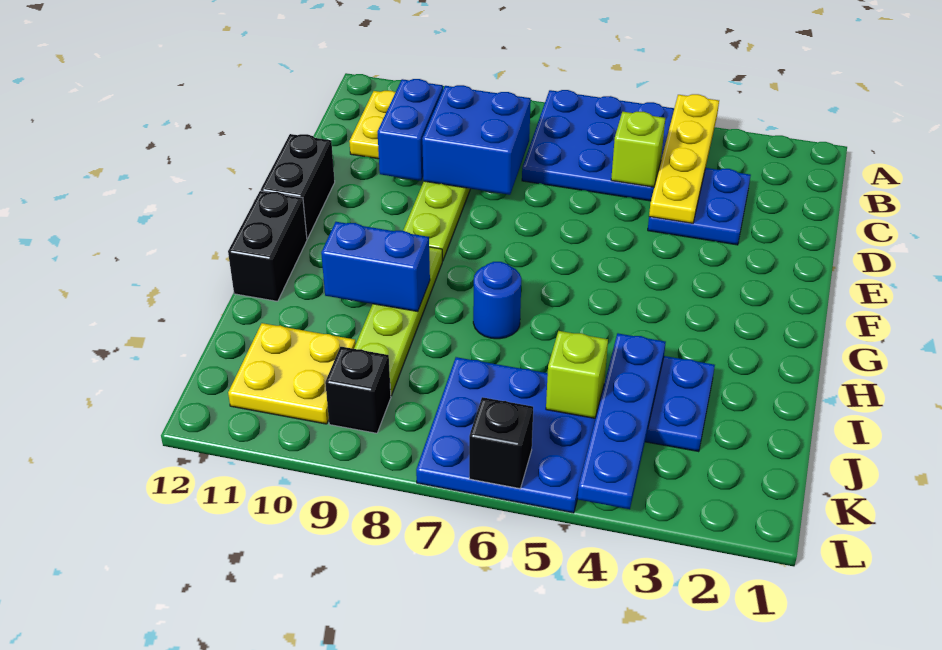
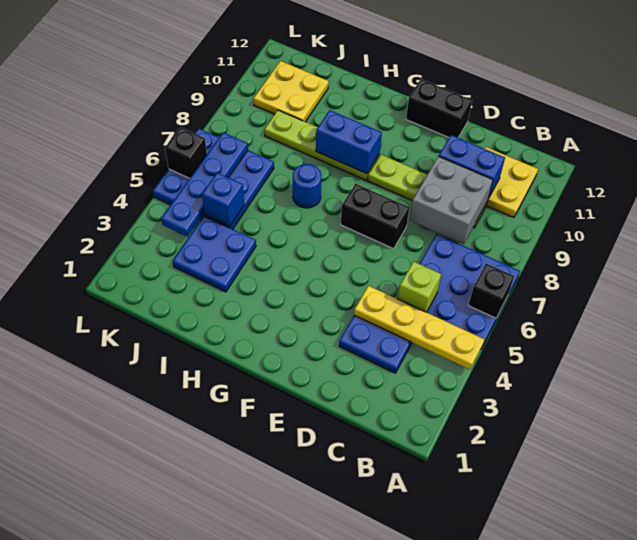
blue brick C8:D9 level 2 -> grey brick C8:D9 level 2
black brick G12:H12 level 1 -> black brick E7:F7 level 1
blue brick H9:H10 level 2 -> blue brick G9:H9 level 2
blue plate I4:L4 level 2 -> blue plate K4:K7 level 2
lime brick J5 level 2 -> blue brick J5 level 2
black brick K9 level 1 -> black brick A6 level 2

